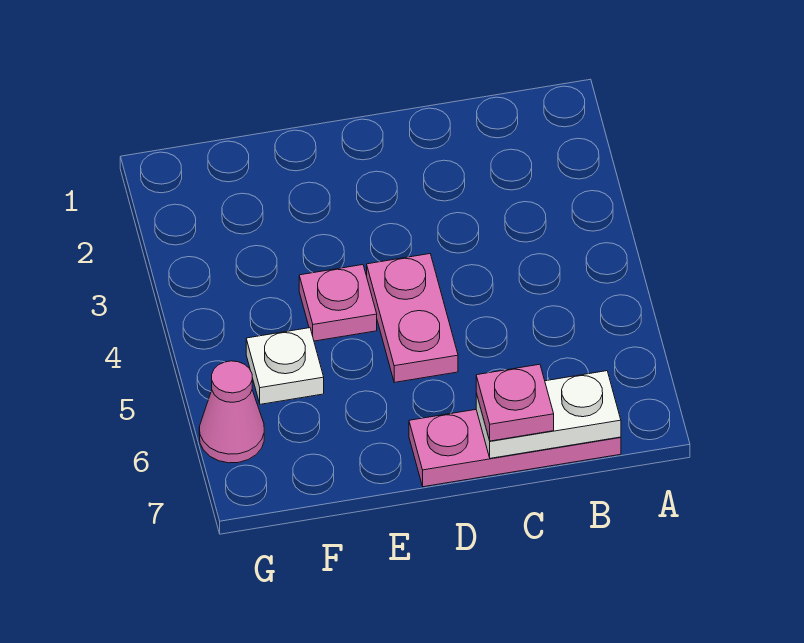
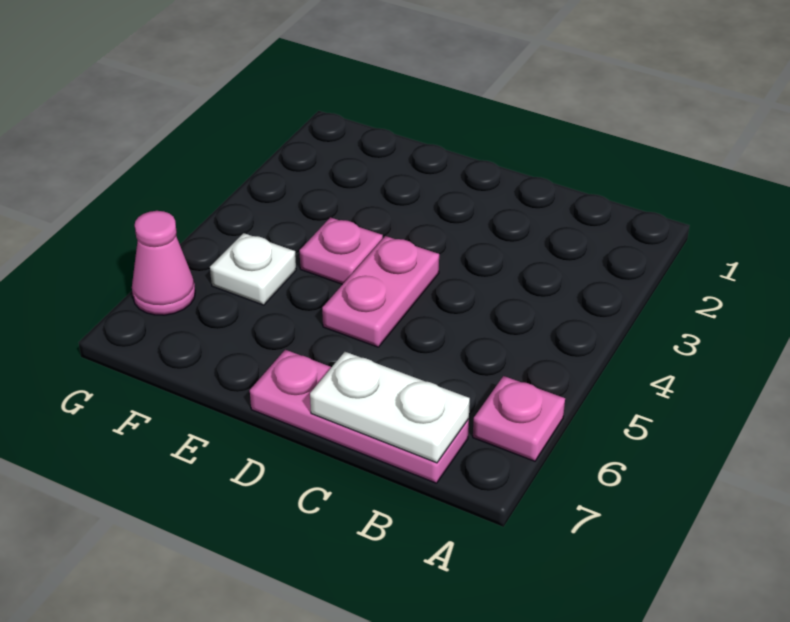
pink plate C7 level 3 -> pink plate A6 level 1

